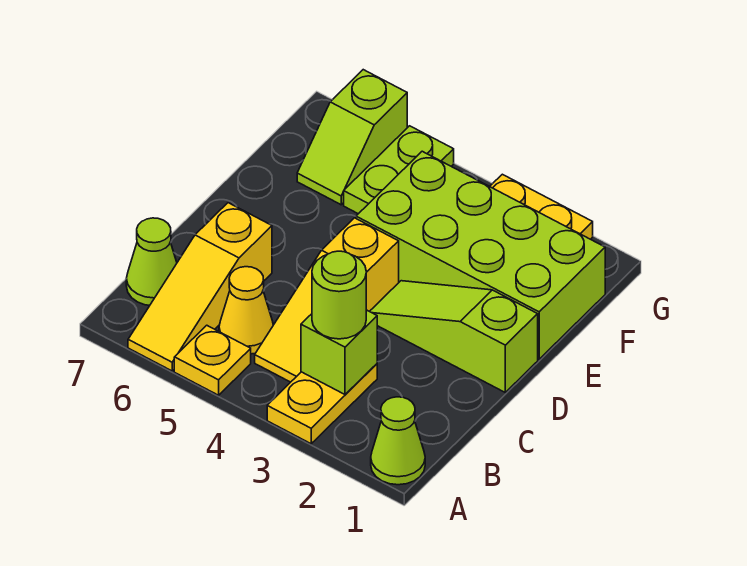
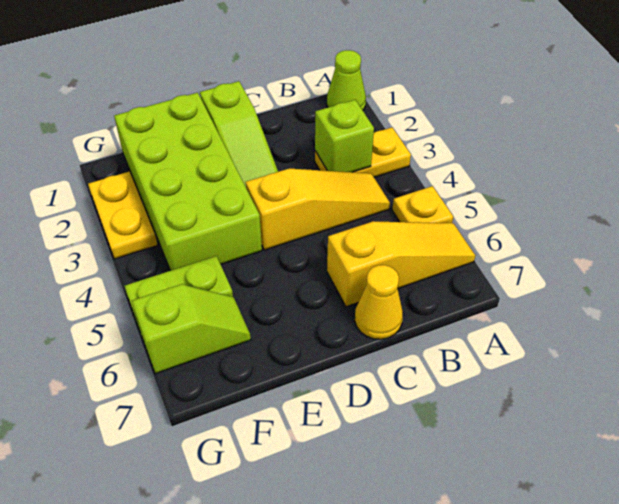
lime round brick B3 level 3 -> none
yellow cone B5 level 1 -> yellow cone C7 level 1
lime cone B7 level 1 -> none

